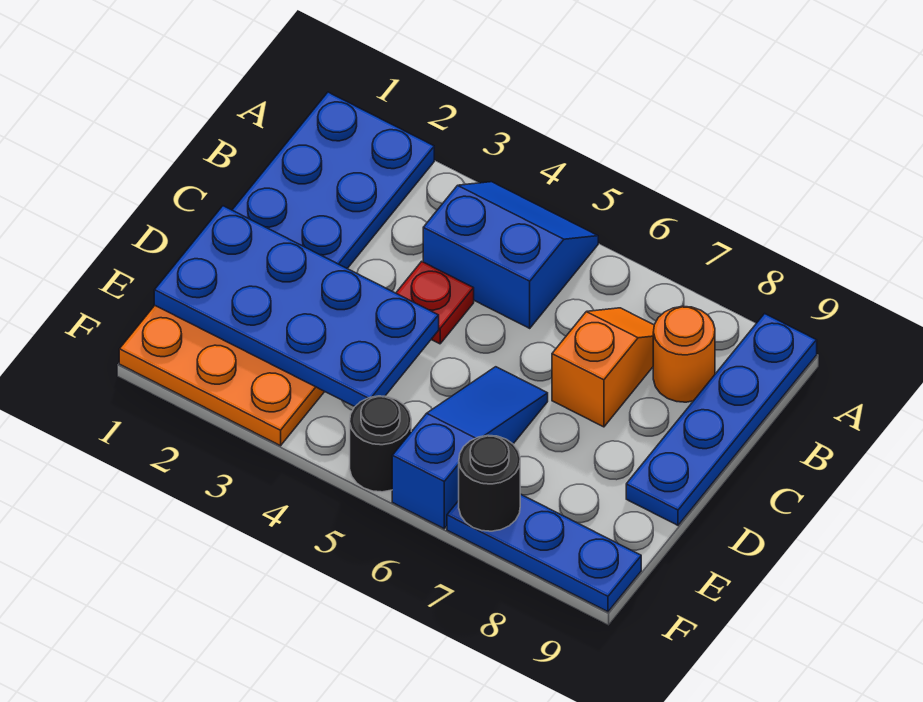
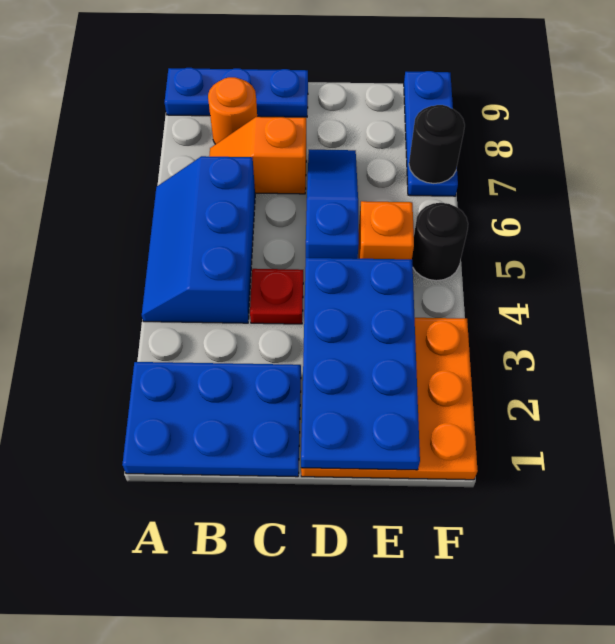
blue slope A4:B5 level 1 top B -> blue slope A4:B6 level 1 top B
blue plate A9:D9 level 1 -> blue plate A9:C9 level 1
blue slope D6:F6 level 1 top F -> blue slope D5:D7 level 1 top 5
none -> orange brick E5 level 1

